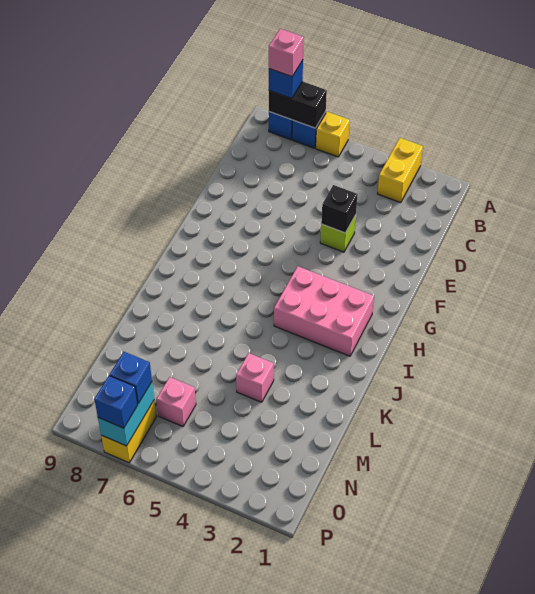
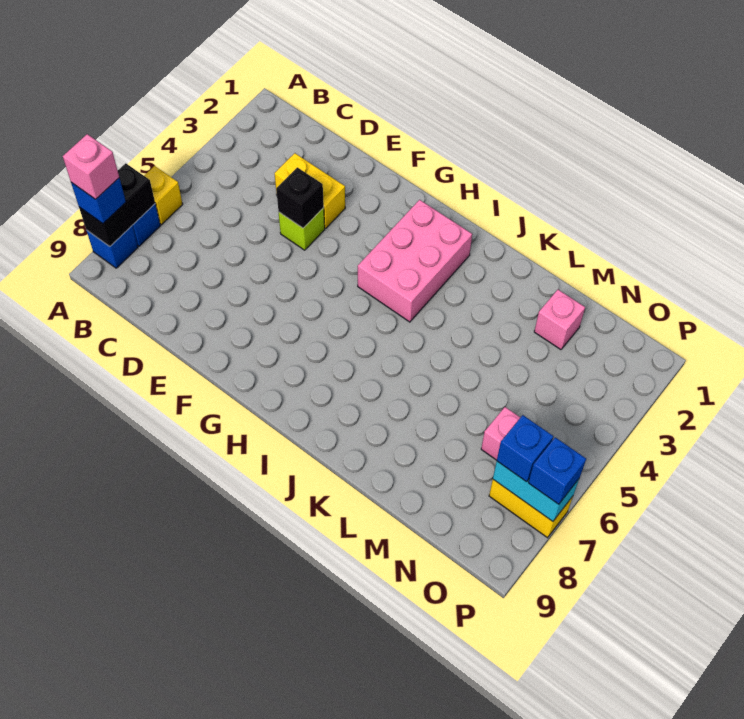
yellow brick A3:B3 level 1 -> yellow brick D3:E3 level 1
pink brick L4 level 1 -> pink brick M2 level 1

